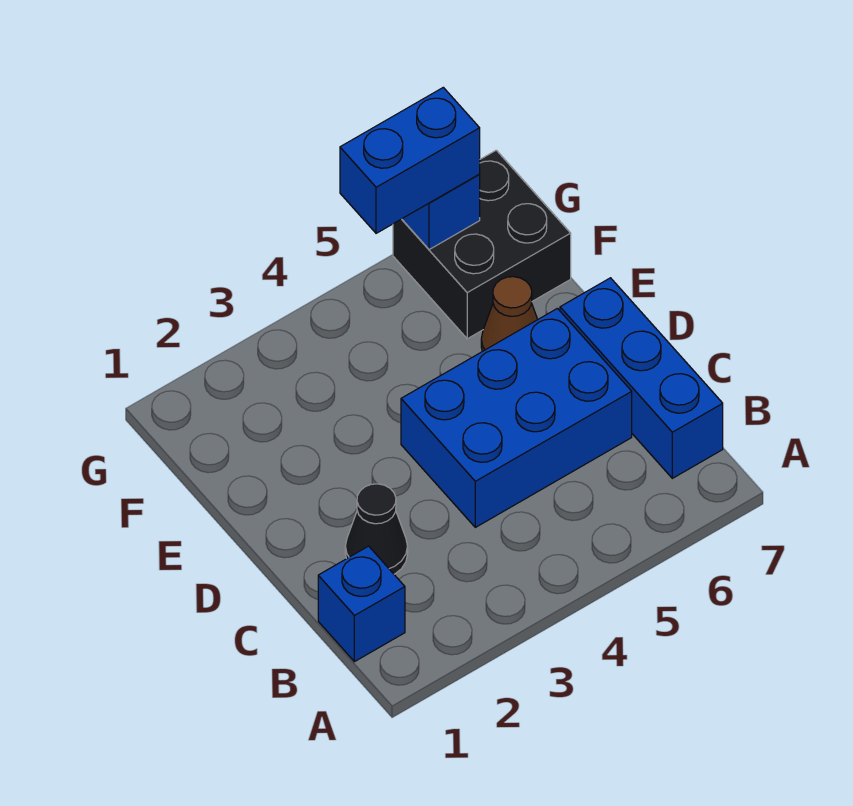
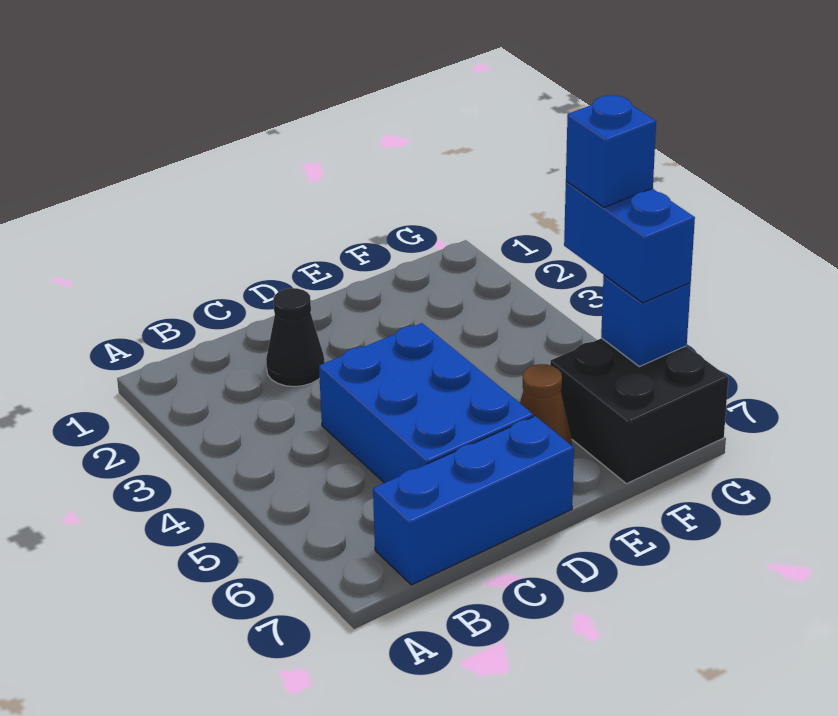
blue brick B1 level 1 -> blue brick G5 level 4

